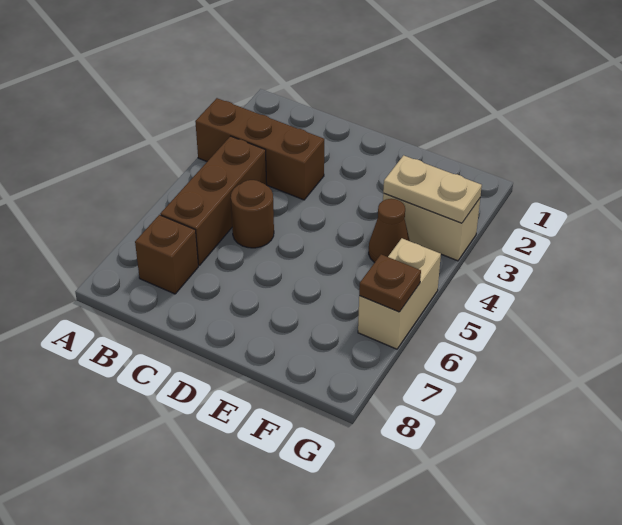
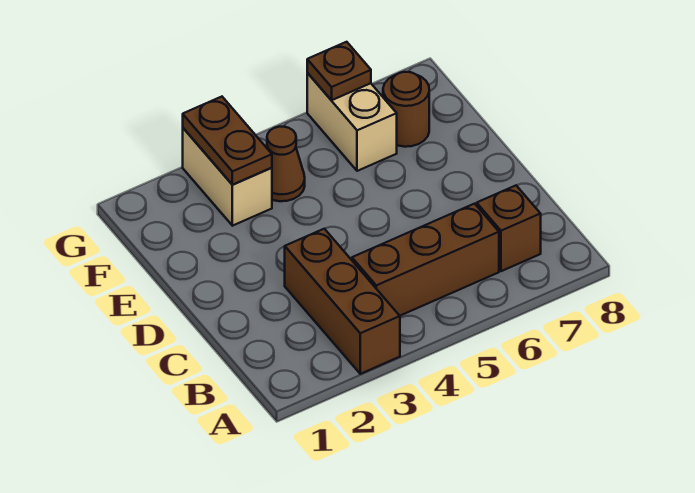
brown round brick C5 level 1 -> brown round brick F7 level 1
tan plate F3:G3 level 2 -> brown plate F3:G3 level 2
tan brick G5:G6 level 1 -> tan brick F6:G6 level 1

